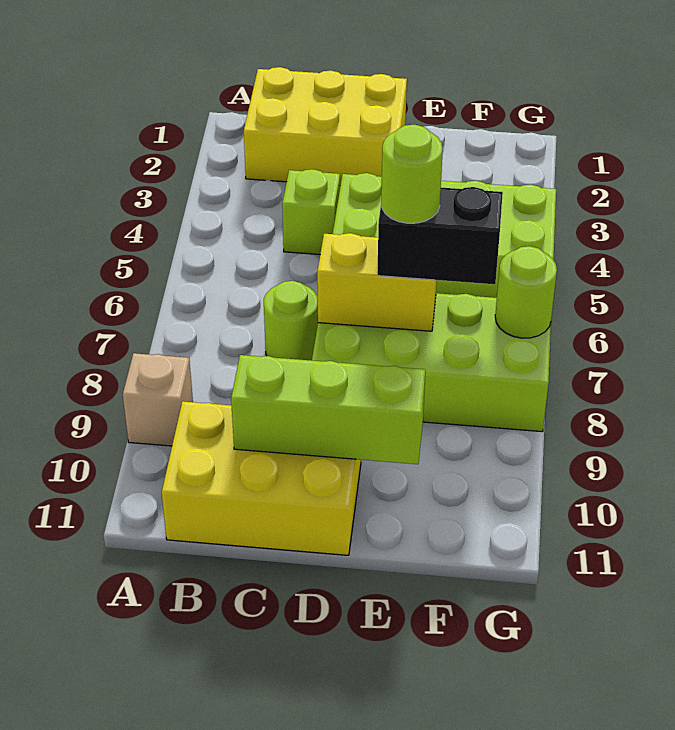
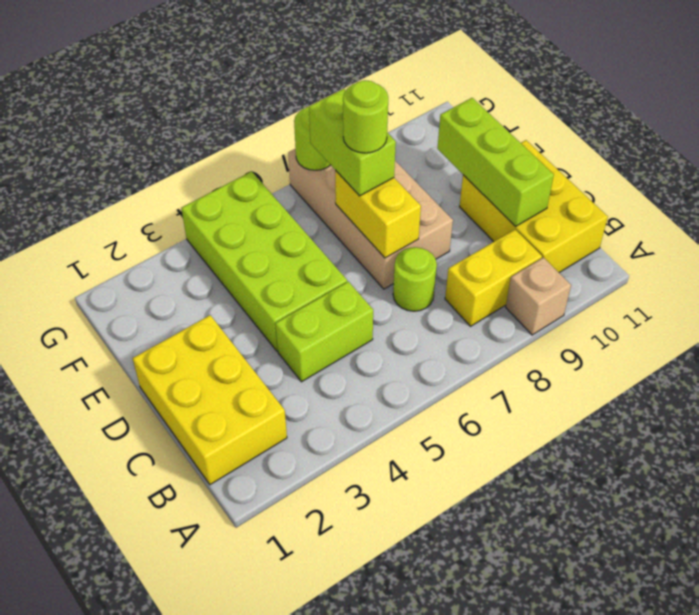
none -> yellow brick B8:B9 level 1
lime brick C4 level 1 -> lime brick C4:C5 level 1
lime brick D7:G8 level 1 -> tan brick D7:G8 level 1
black brick E7:F7 level 3 -> lime brick E7:F7 level 3

